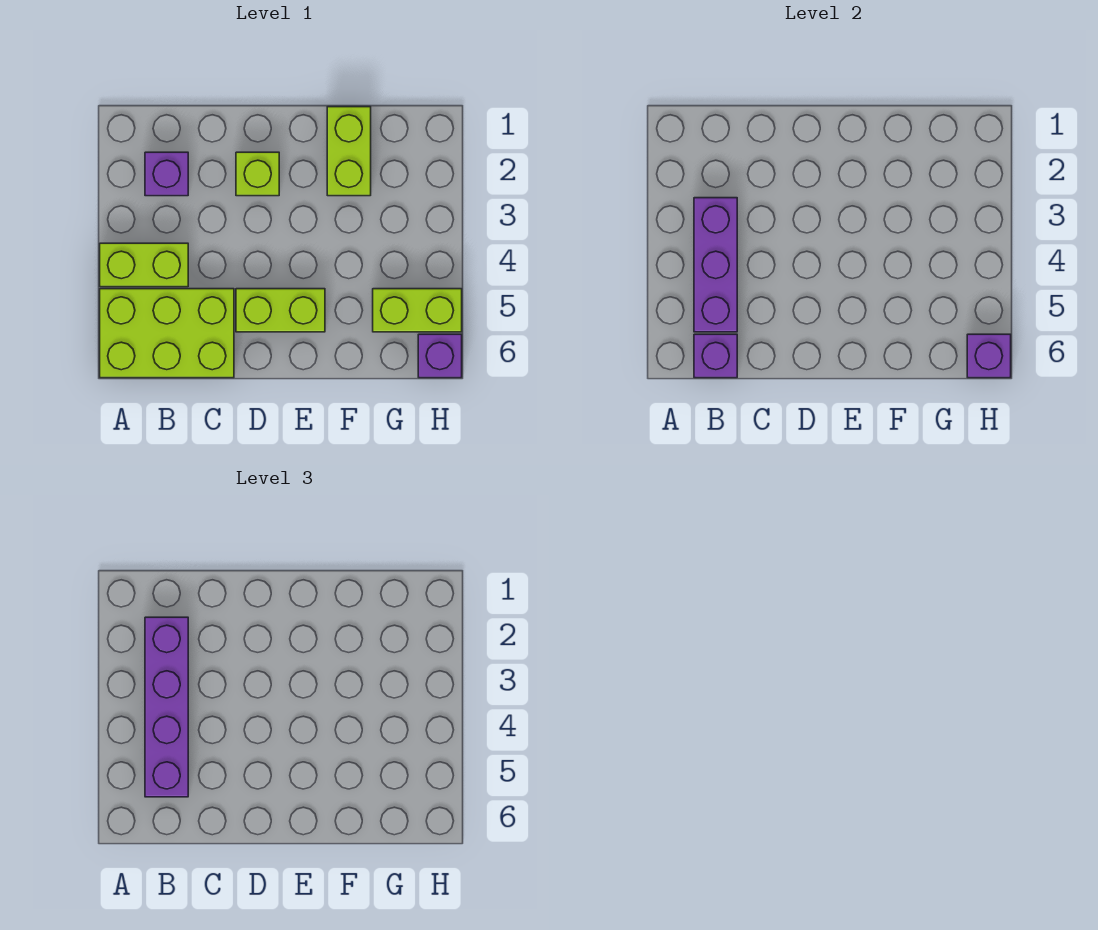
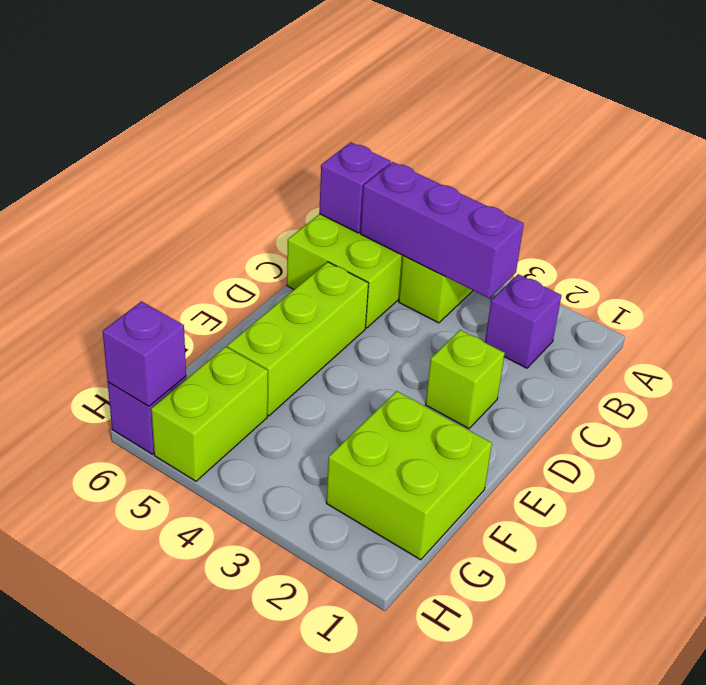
purple brick B2:B5 level 3 -> none
lime brick D5:E5 level 1 -> lime brick D5:F5 level 1
lime brick F1:F2 level 1 -> lime brick F1:G2 level 1

